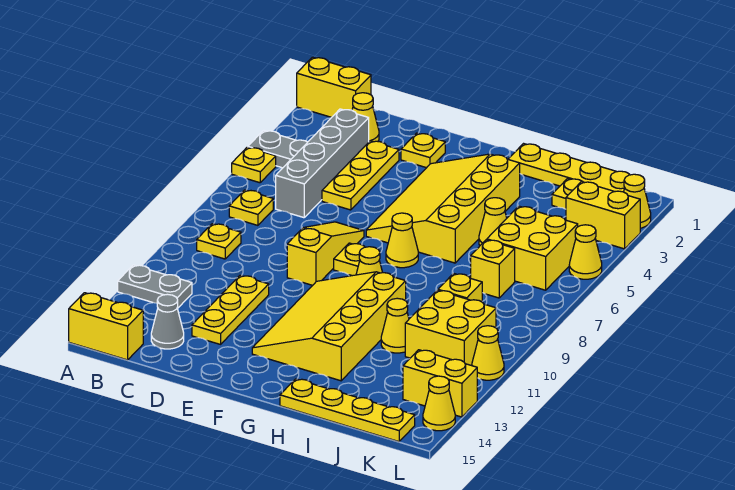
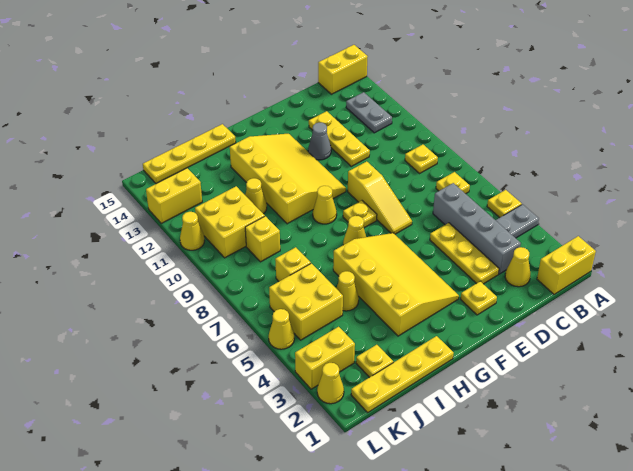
grey plate A12:B12 level 1 -> grey plate B12:B13 level 1
grey cone C14 level 1 -> grey cone E12 level 1
yellow cone L14 level 1 -> none

